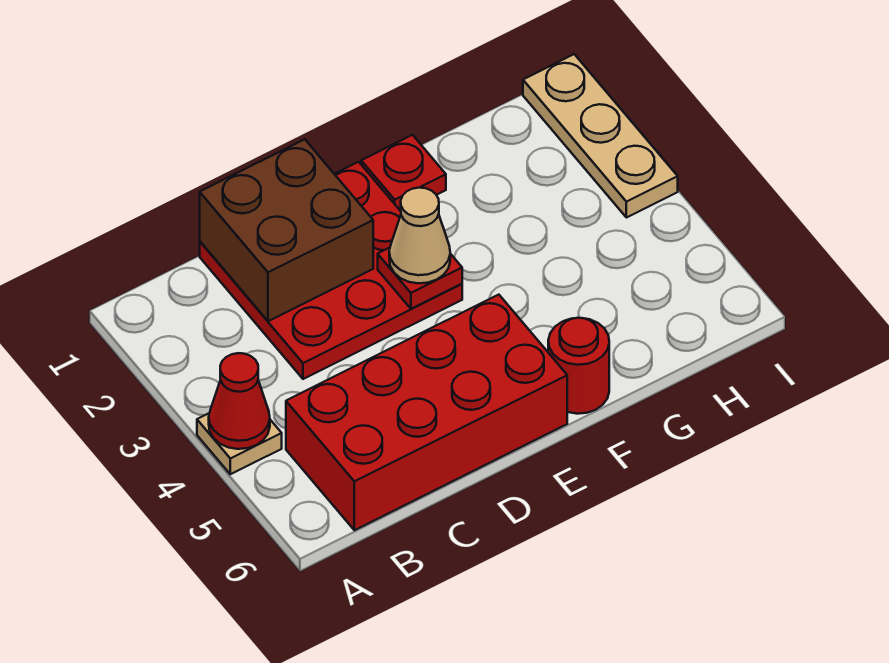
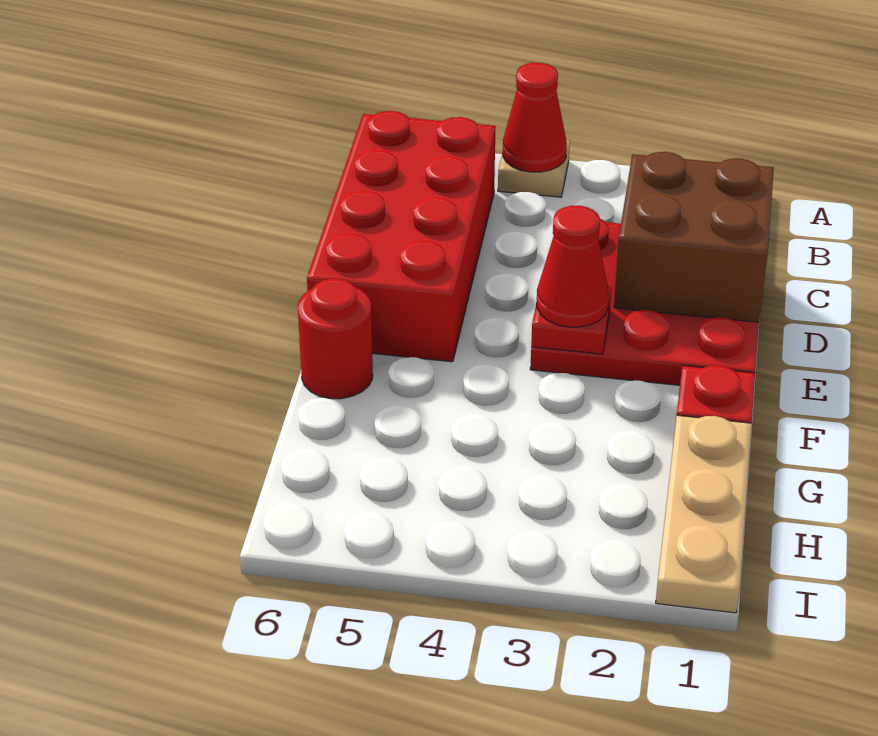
tan cone E3 level 3 -> red cone E3 level 3
tan plate I1:I3 level 1 -> tan plate G1:I1 level 1

